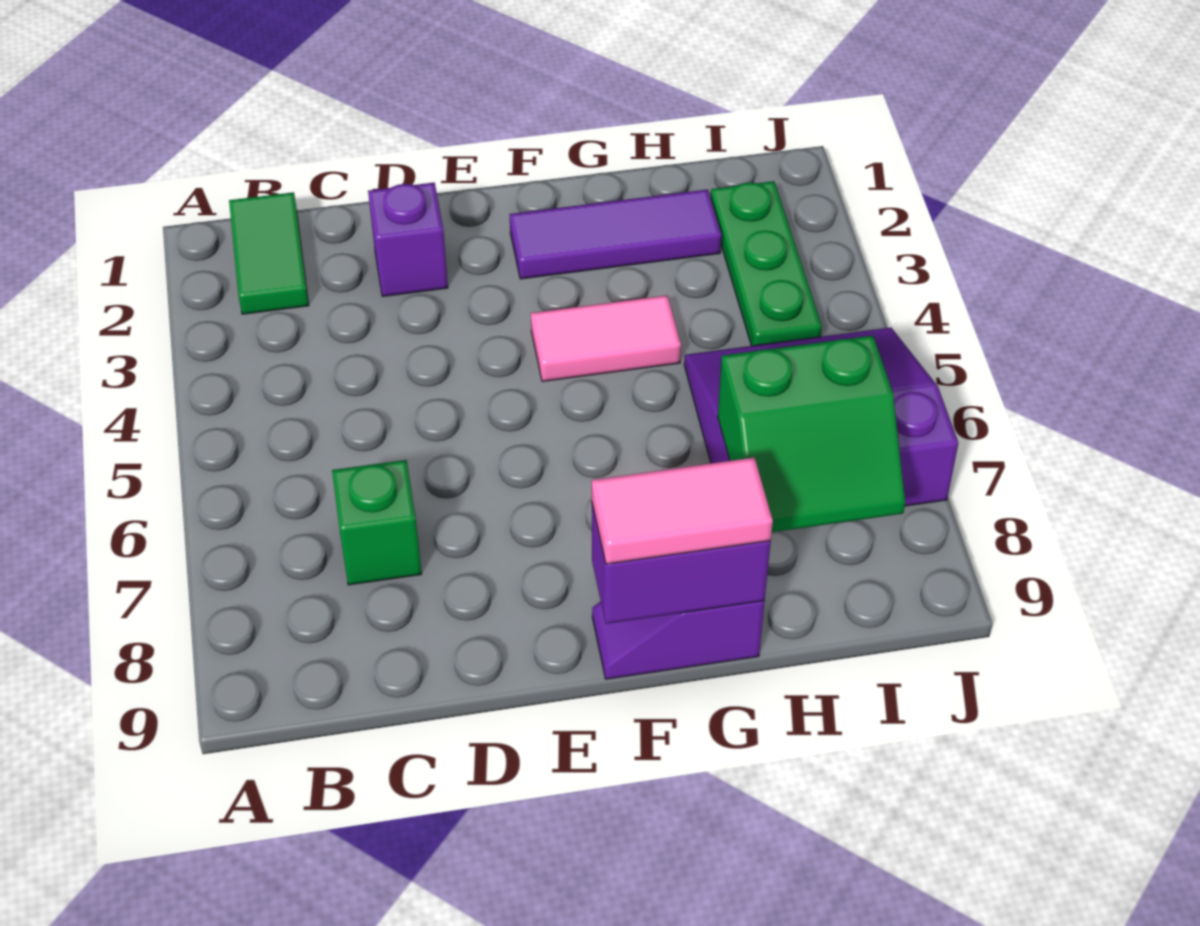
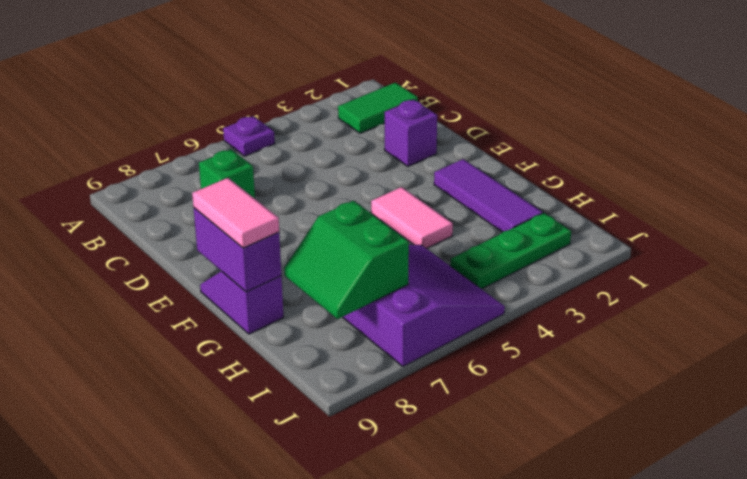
none -> purple plate A5 level 1

